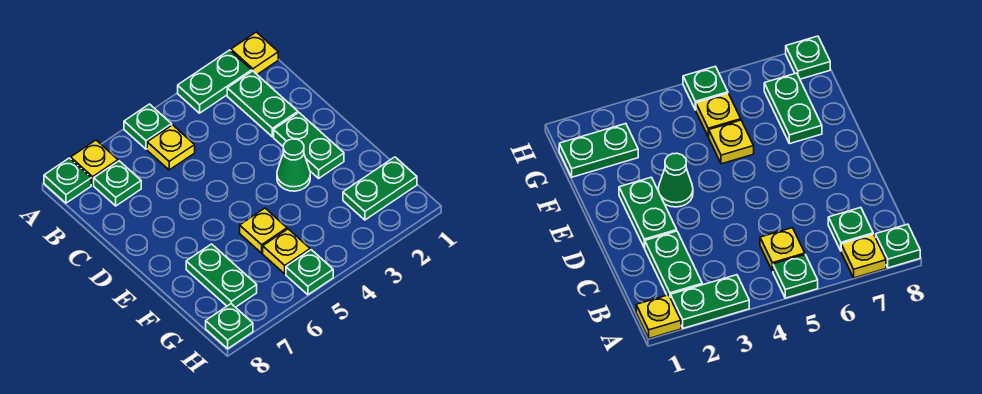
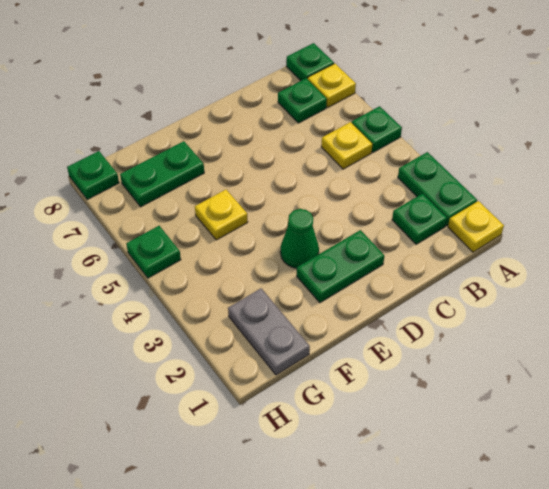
green plate B2:C2 level 1 -> green plate B2 level 1
green plate G1:G2 level 1 -> grey plate G1:G2 level 1
yellow plate G5 level 1 -> none

